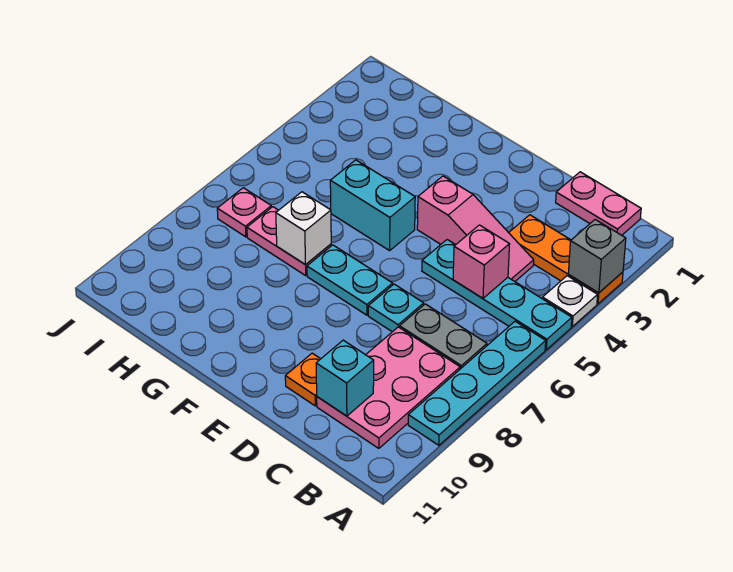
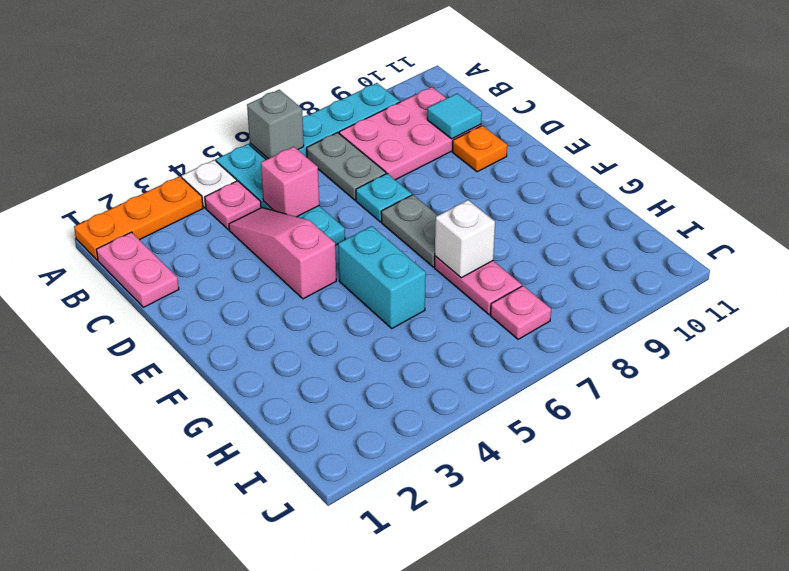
orange plate A3:C3 level 1 -> orange plate A1:A3 level 1
grey brick A3 level 2 -> grey brick A6 level 2
none -> pink plate B4 level 1
cyan brick C10 level 2 -> cyan tile C10 level 2
cyan plate E7:F7 level 1 -> grey plate E7:F7 level 1

